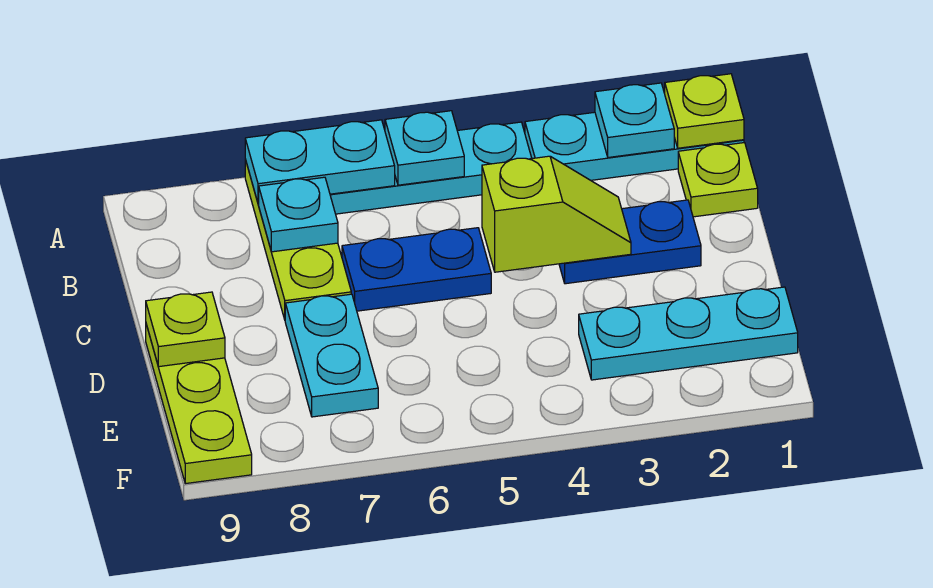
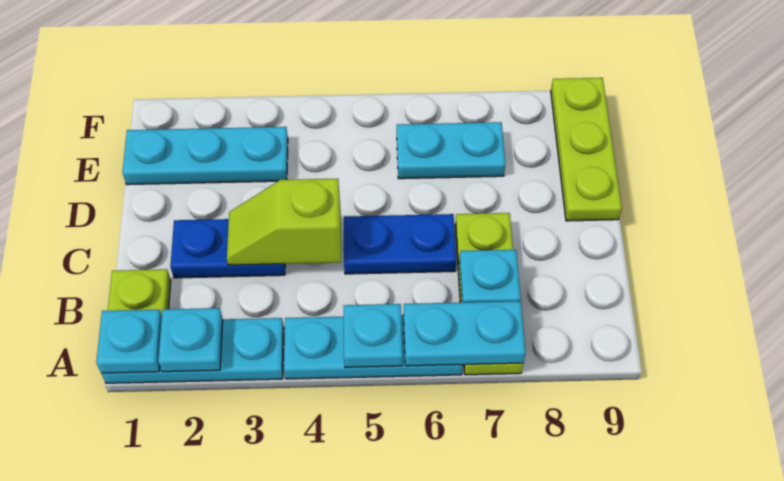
lime plate A1 level 2 -> cyan plate A1 level 2
cyan plate D7:E7 level 1 -> cyan plate E6:E7 level 1
lime plate D9 level 2 -> none

